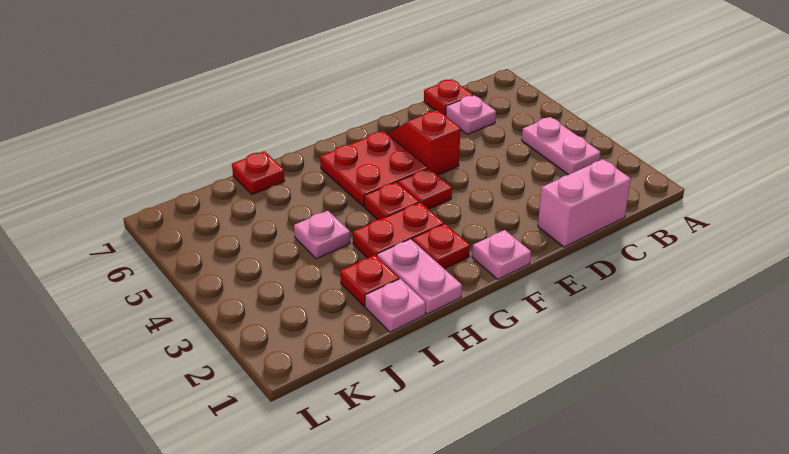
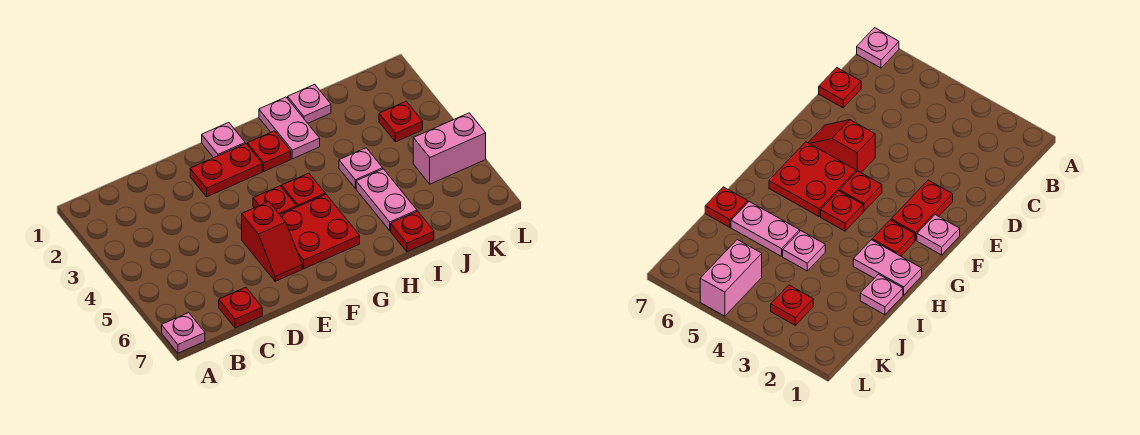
pink plate B3:B4 level 1 -> pink plate I5:I6 level 1
pink brick C1:D1 level 1 -> pink brick K5:L5 level 1
pink plate C6 level 1 -> pink plate A7 level 1
red plate G3:H3 level 1 -> red plate E2:F2 level 1
red plate I2 level 1 -> red plate K3 level 1

